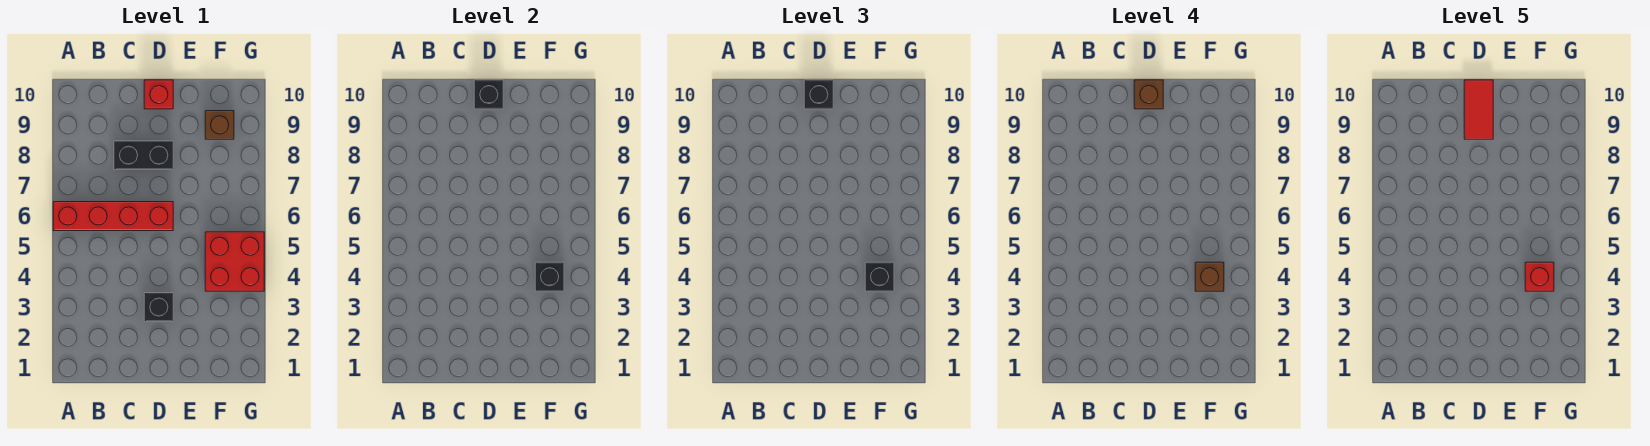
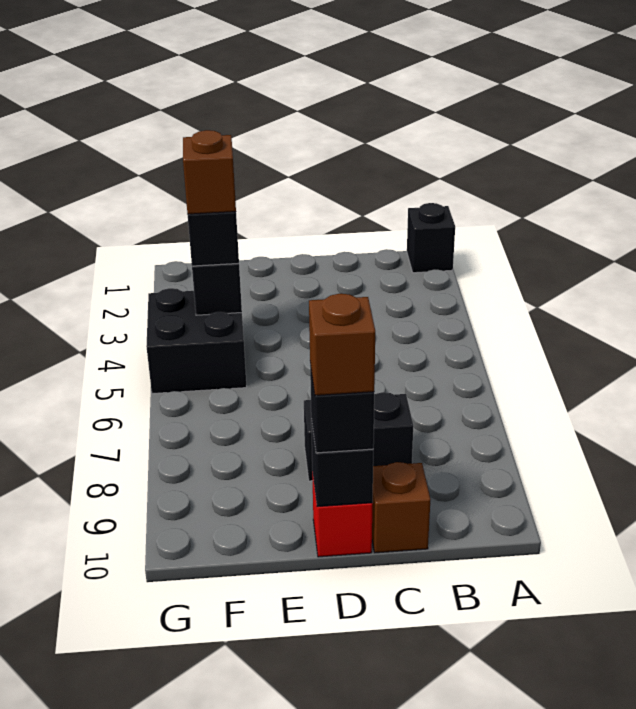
red brick A6:D6 level 1 -> none
black brick D3 level 1 -> black brick A1 level 1
red tile D9:D10 level 5 -> none
red brick F4:G5 level 1 -> black brick F4:G5 level 1
red brick F4 level 5 -> none
brown brick F9 level 1 -> brown brick C10 level 1

